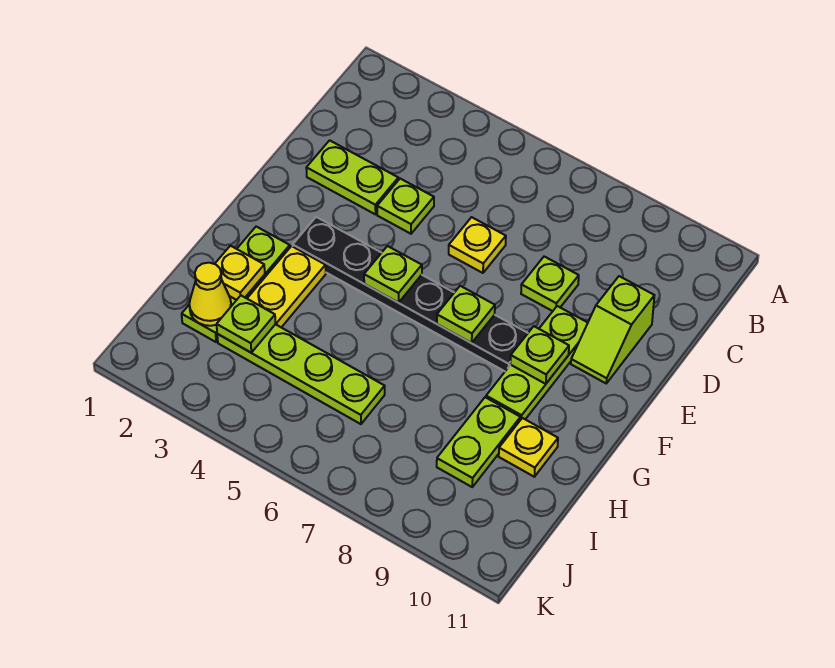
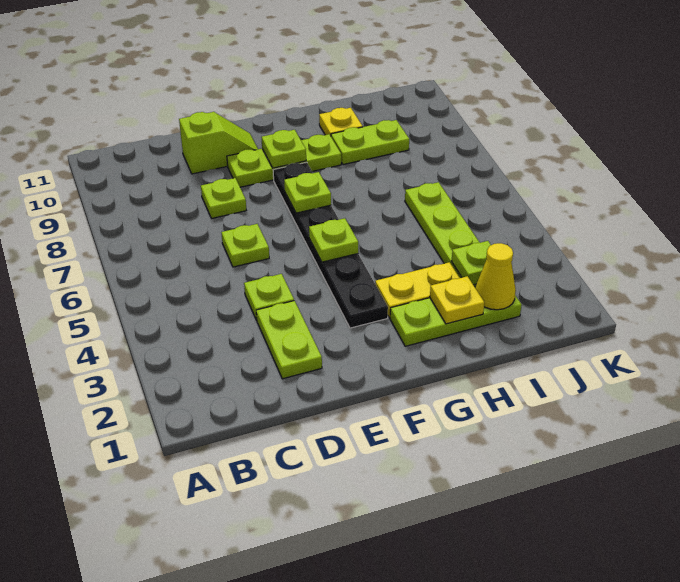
yellow plate D6 level 1 -> lime plate D6 level 1

